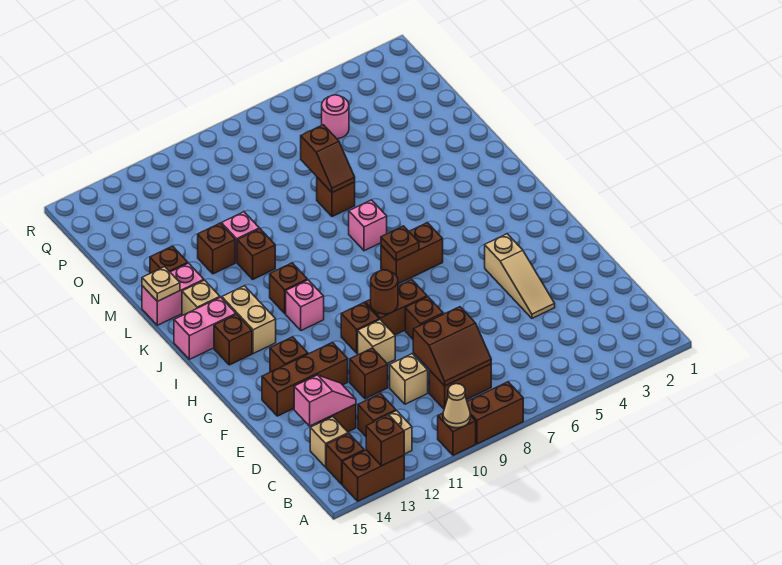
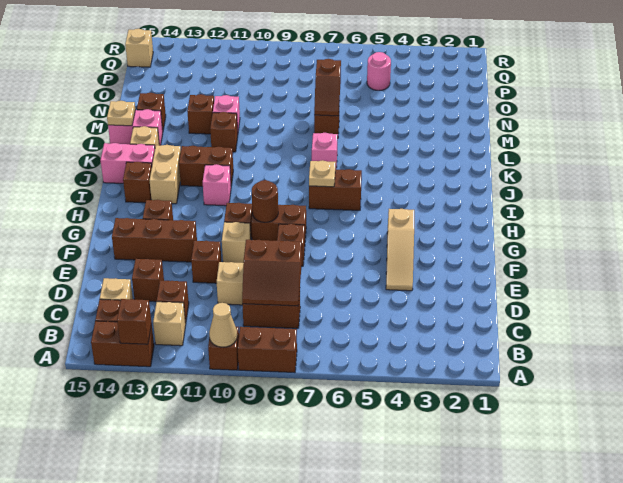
pink slope D13:D14 level 2 top 14 -> none
brown plate I7 level 2 -> tan plate I7 level 2
brown brick J11 level 1 -> brown brick J11:J12 level 1
none -> tan brick Q15 level 1

